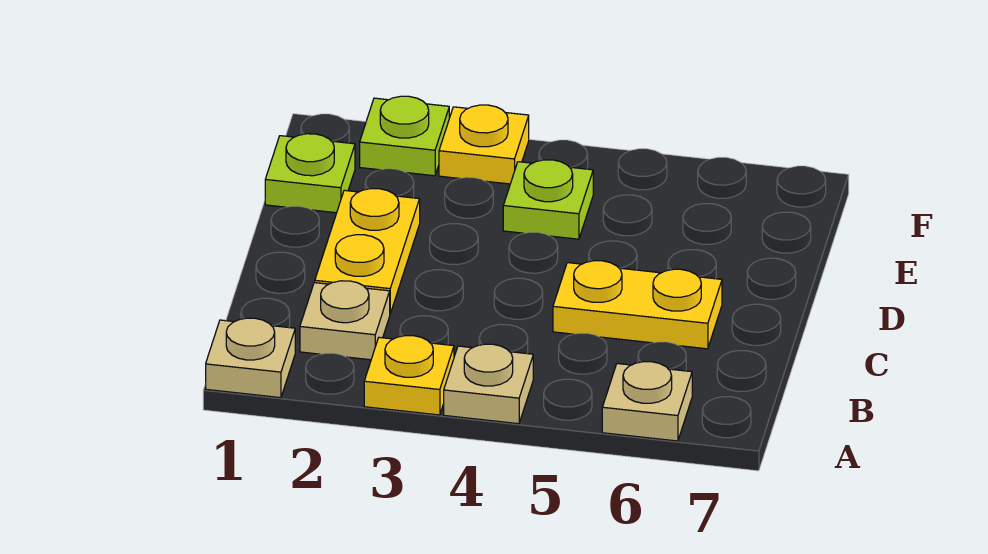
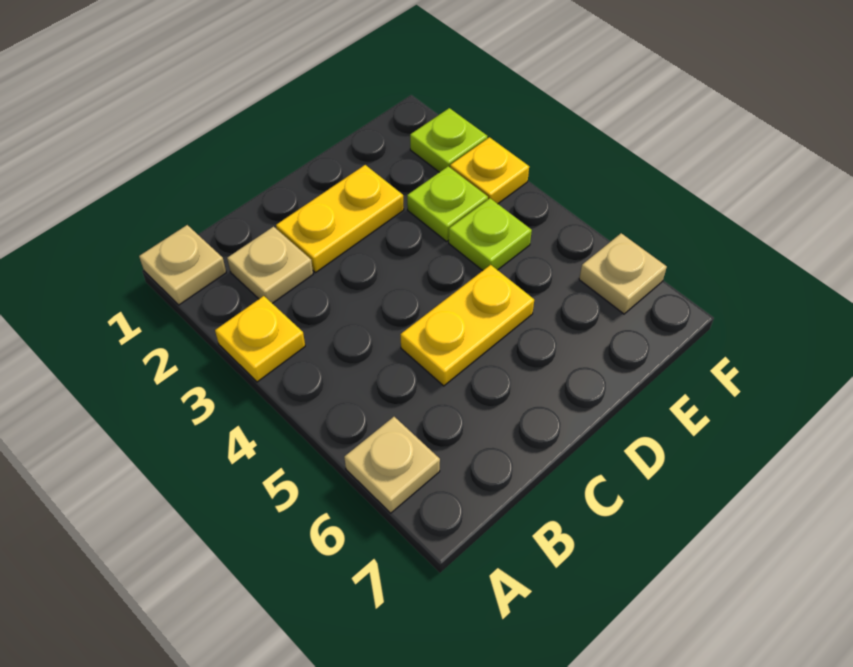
tan plate A4 level 1 -> tan plate F6 level 1
yellow plate C5:C6 level 1 -> yellow plate C5:D5 level 1
lime plate E1 level 1 -> lime plate E3 level 1

